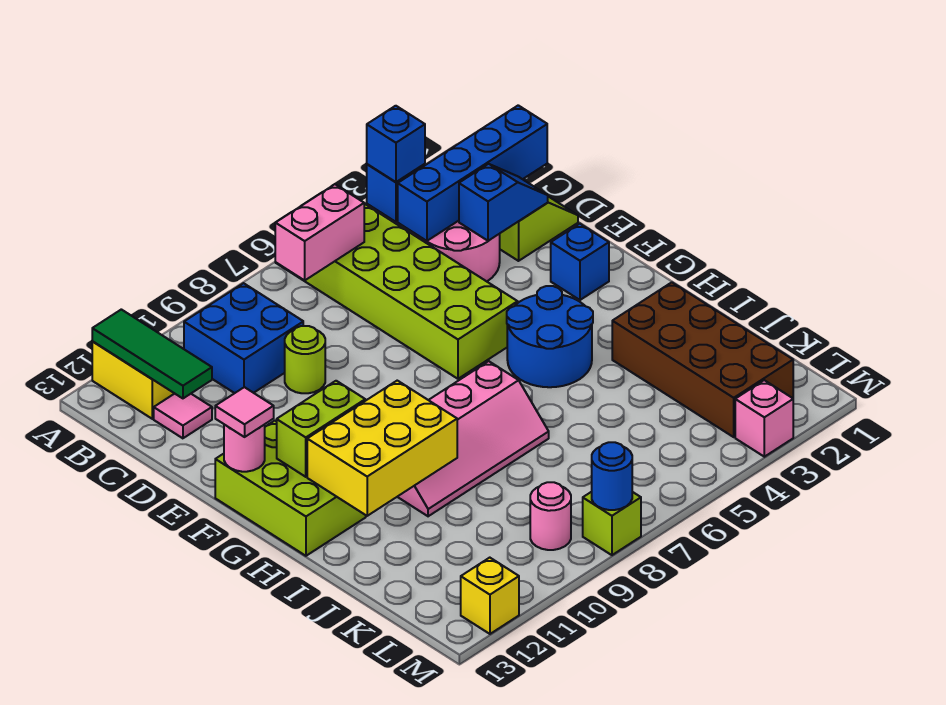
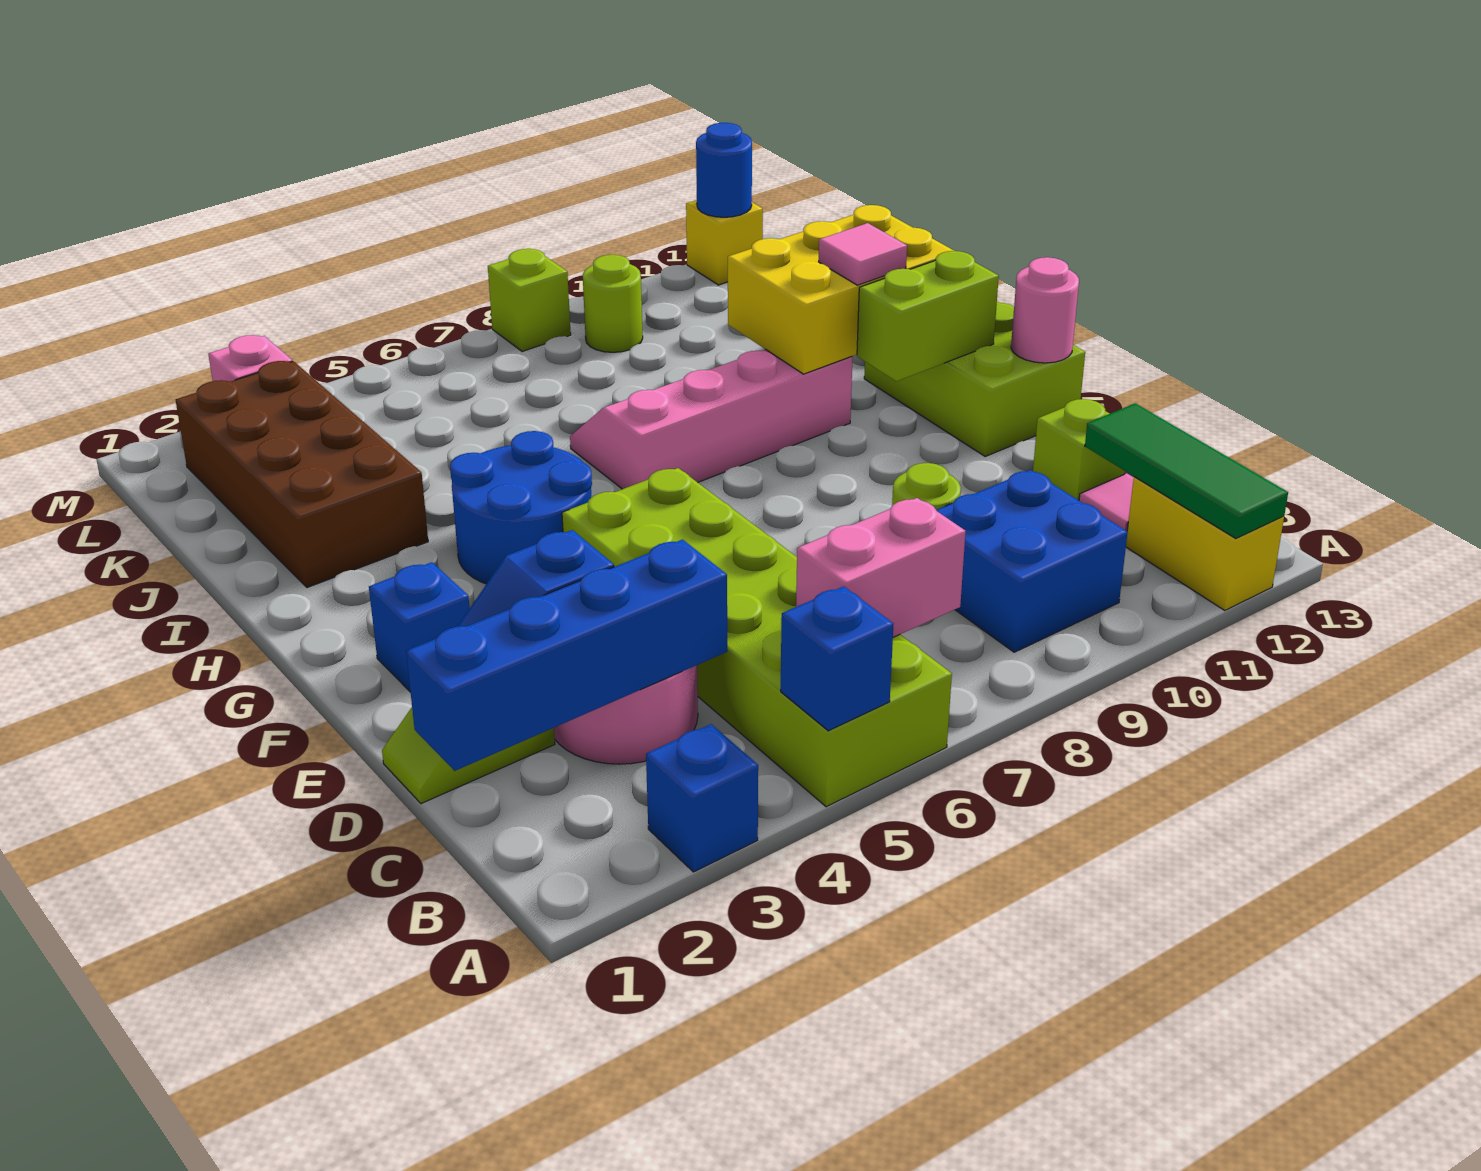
blue brick A3 level 2 -> blue brick A5 level 2
none -> lime brick D12 level 1
pink tile F13 level 3 -> pink tile H11 level 3
pink round brick L9 level 1 -> lime round brick L9 level 1
blue round brick M8 level 2 -> blue round brick M12 level 2

